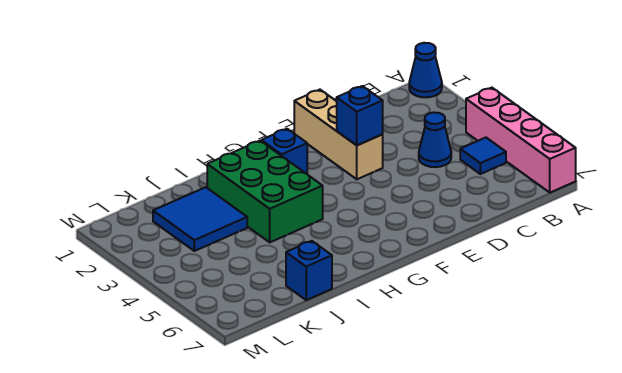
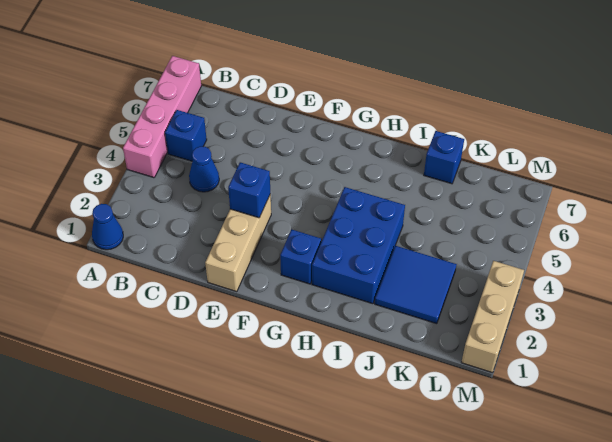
blue tile B5 level 1 -> blue brick B5 level 1
green brick H2:I4 level 1 -> blue brick H2:I4 level 1
none -> tan brick M1:M3 level 1

